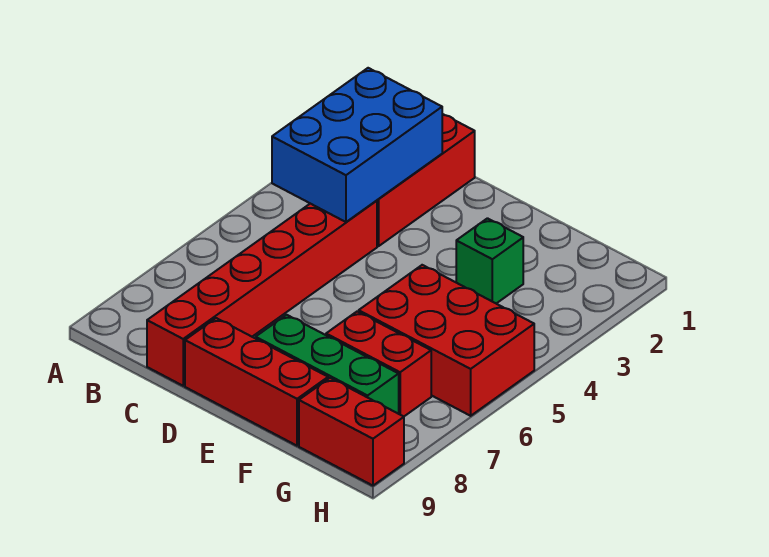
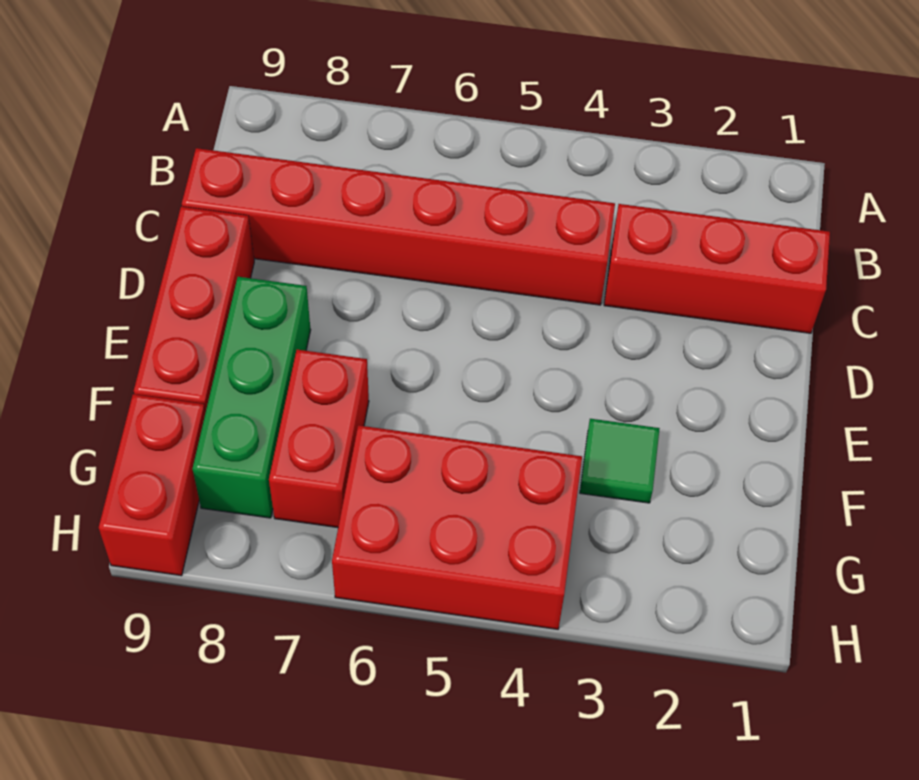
blue brick B2:C4 level 2 -> none
green brick F3 level 1 -> green tile F3 level 1
red brick F5:H6 level 1 -> red brick G4:H6 level 1

